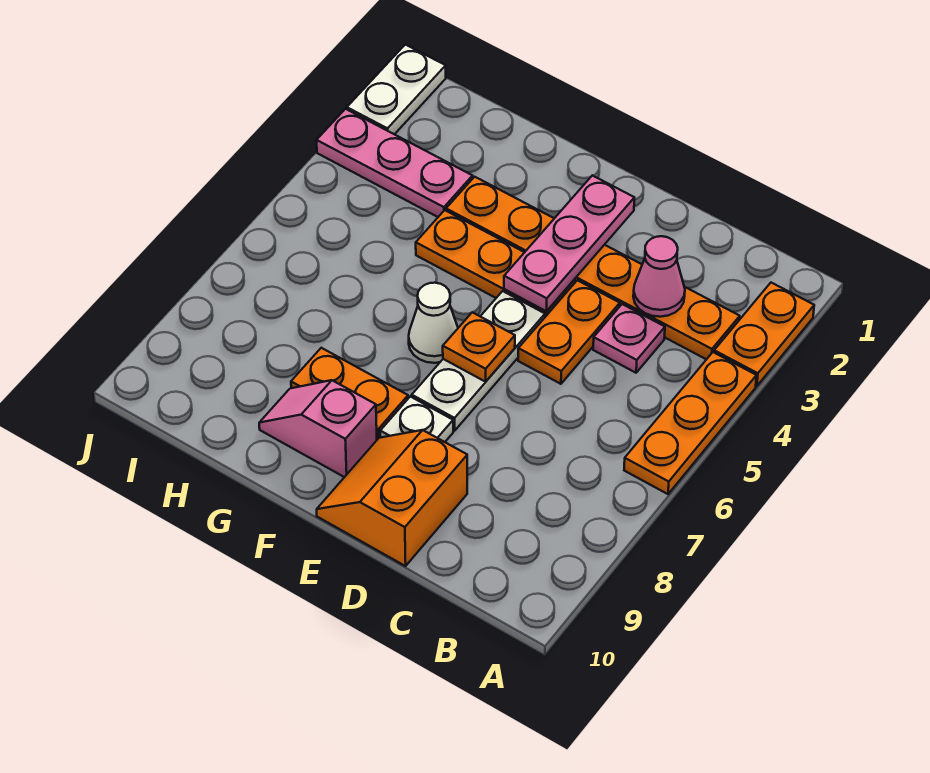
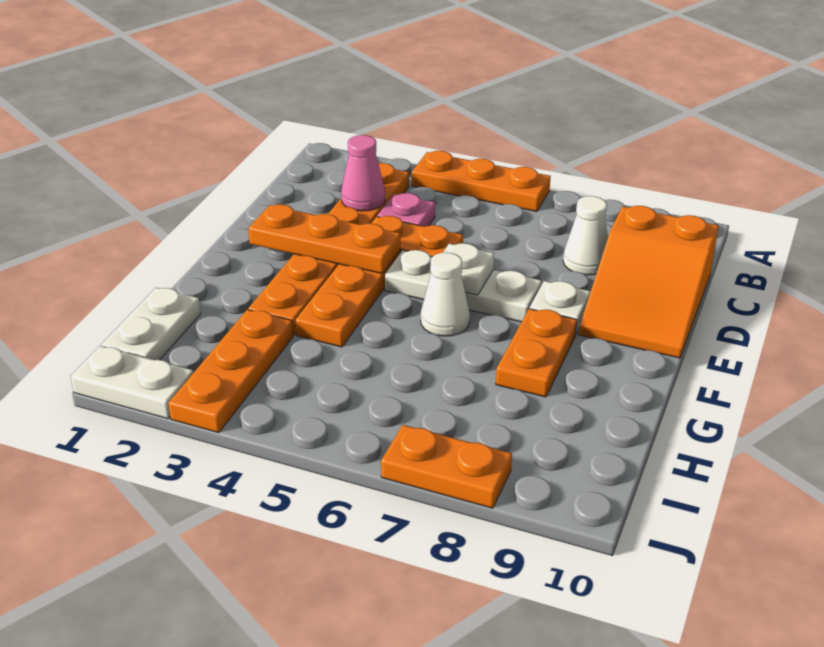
orange plate A2:A3 level 1 -> orange plate J7:J8 level 1
none -> white cone C8 level 1
orange slope D9:E10 level 1 top D -> orange slope C9:E10 level 1 top C
pink plate E2:E4 level 2 -> orange plate E2:E4 level 2
orange plate E6 level 2 -> white plate E6 level 2
pink slope F9:G9 level 1 top F -> none
none -> white plate H1:I1 level 1
pink plate H3:J3 level 1 -> orange plate H3:J3 level 1

